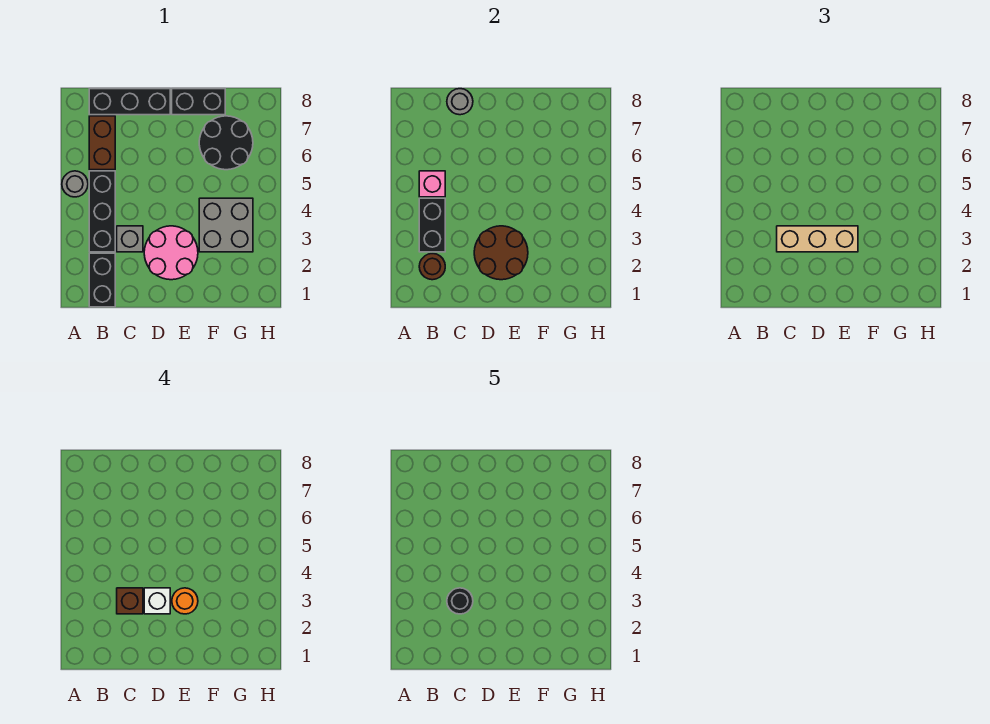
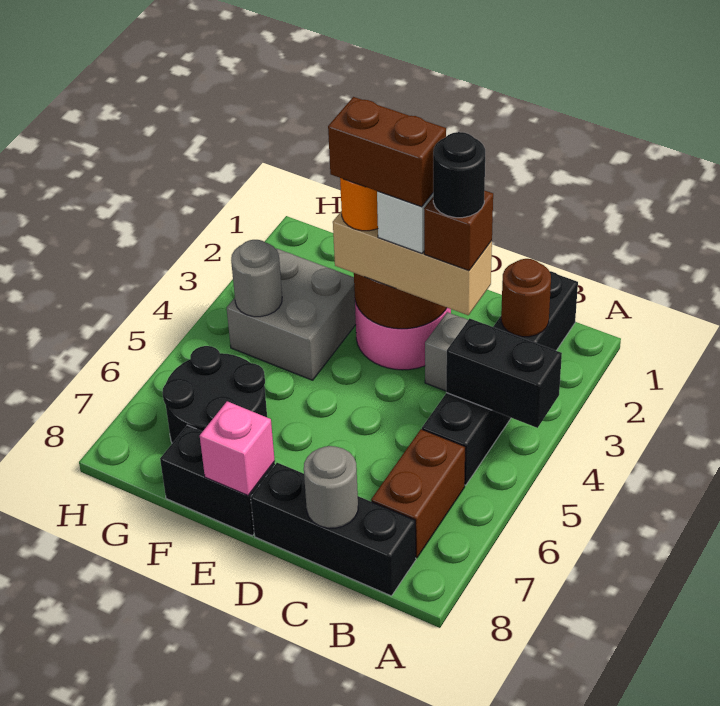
grey round brick A5 level 1 -> grey round brick G4 level 2
black brick B3:B4 level 2 -> black brick A4:B4 level 2
pink brick B5 level 2 -> pink brick E8 level 2
none -> brown brick D3:E3 level 5

